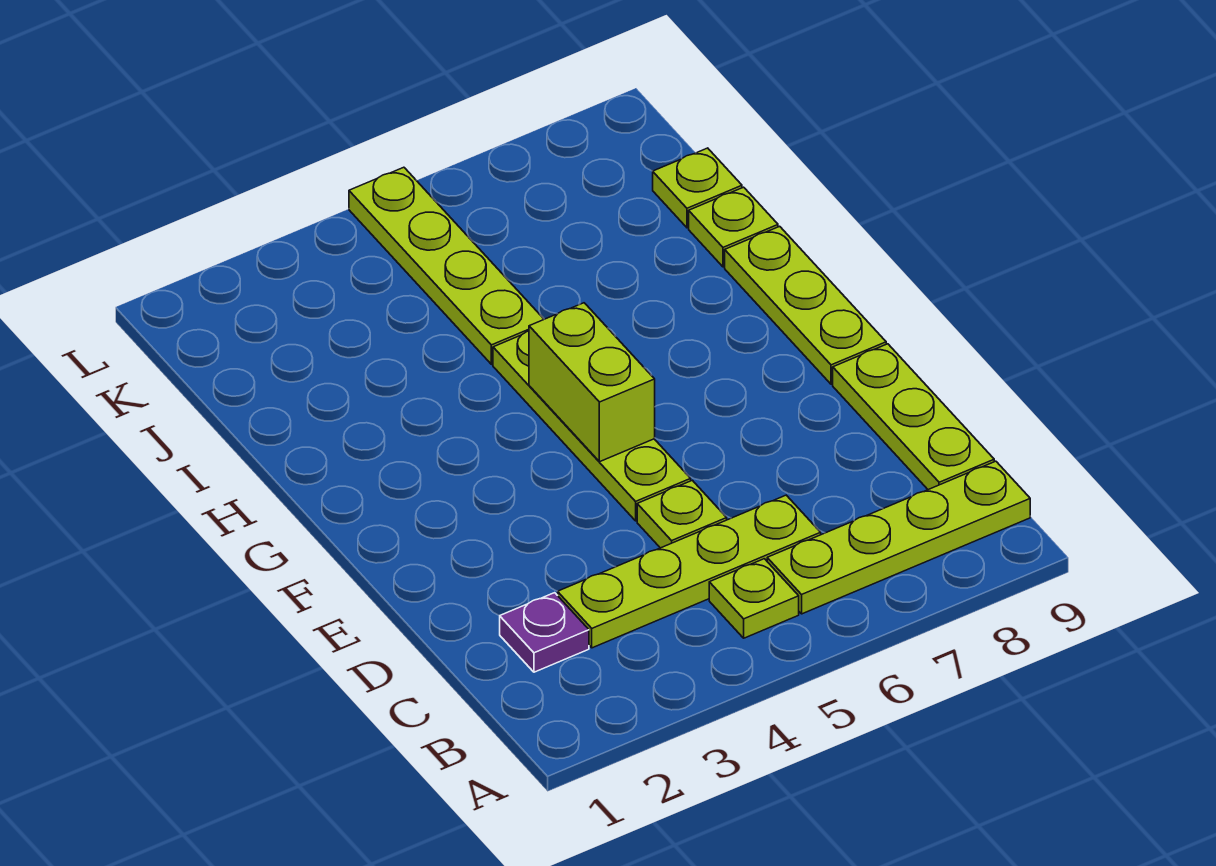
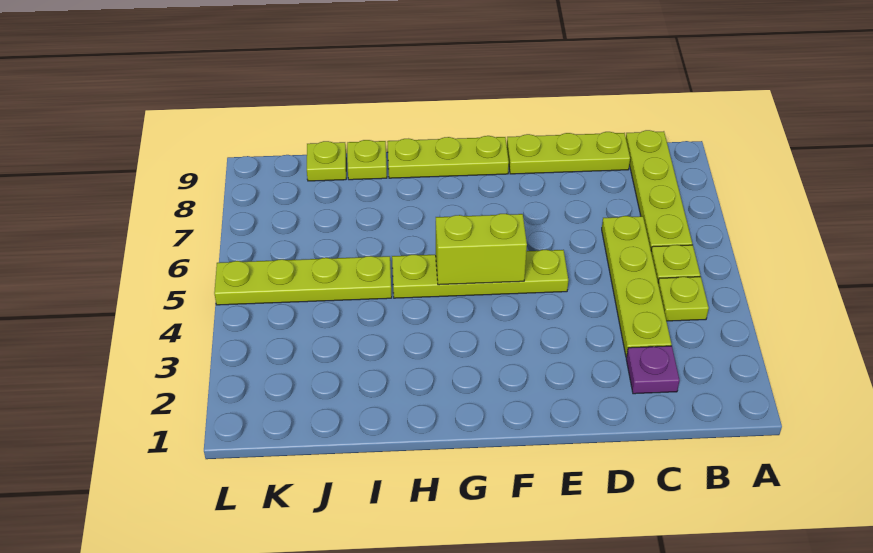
lime plate D5 level 1 -> lime plate B4 level 1

